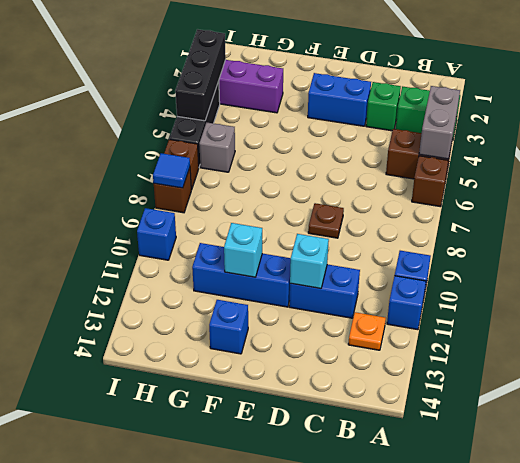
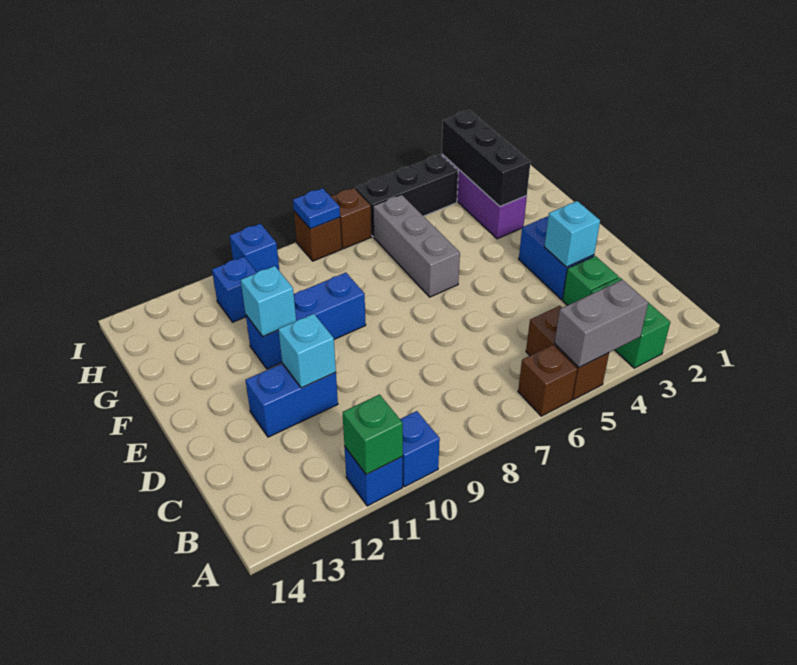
none -> green brick A11 level 2
orange plate B12 level 1 -> none
blue brick C11:D11 level 1 -> blue brick D11:D12 level 1
none -> cyan brick D3 level 2
brown plate D8 level 1 -> none
blue brick E11:G11 level 1 -> blue brick F9:F11 level 1
blue brick F13 level 1 -> blue brick H11 level 1
grey brick H6 level 1 -> grey brick F6:H6 level 1
black brick I3:I5 level 2 -> black brick G3:I3 level 2
blue tile I8 level 2 -> blue plate I8 level 2

